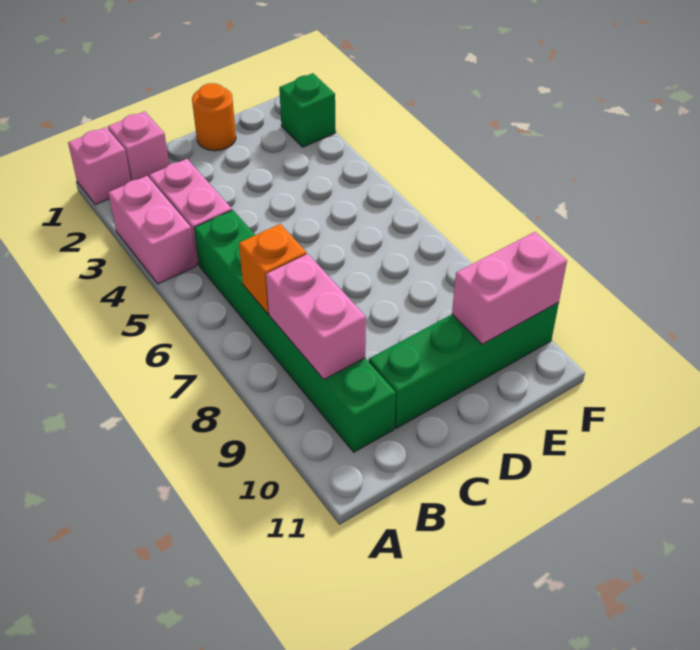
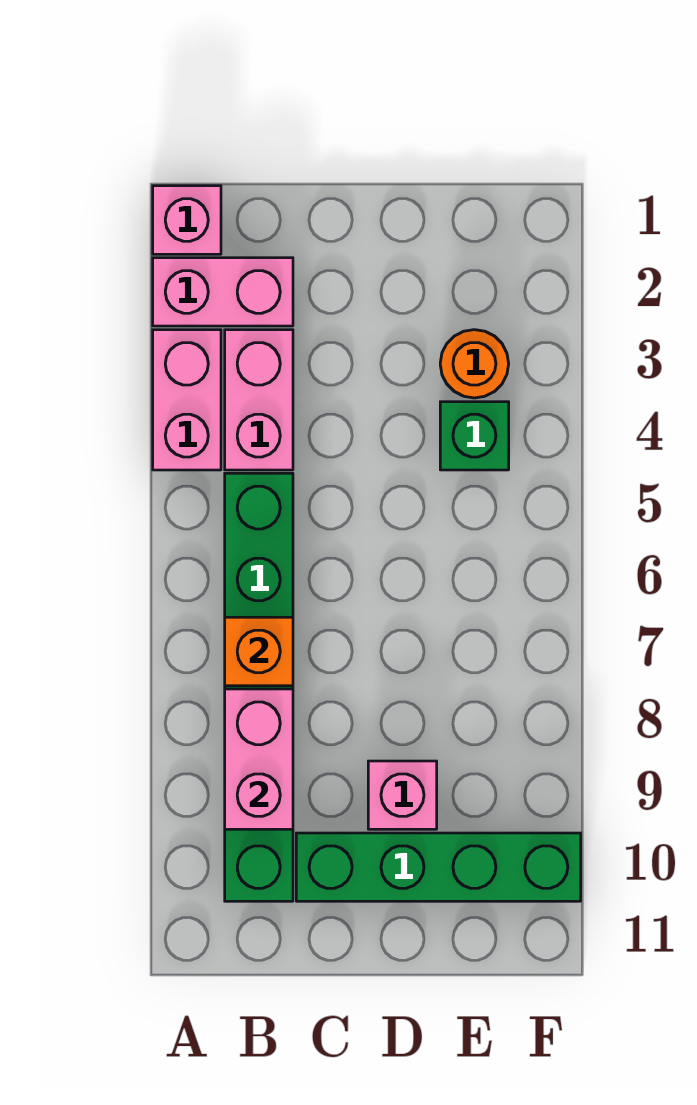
pink brick B1 level 1 -> pink brick D9 level 1
orange round brick D1 level 1 -> orange round brick E3 level 1
pink brick E10:F10 level 2 -> pink brick A2:B2 level 1
green brick F2 level 1 -> green brick E4 level 1

